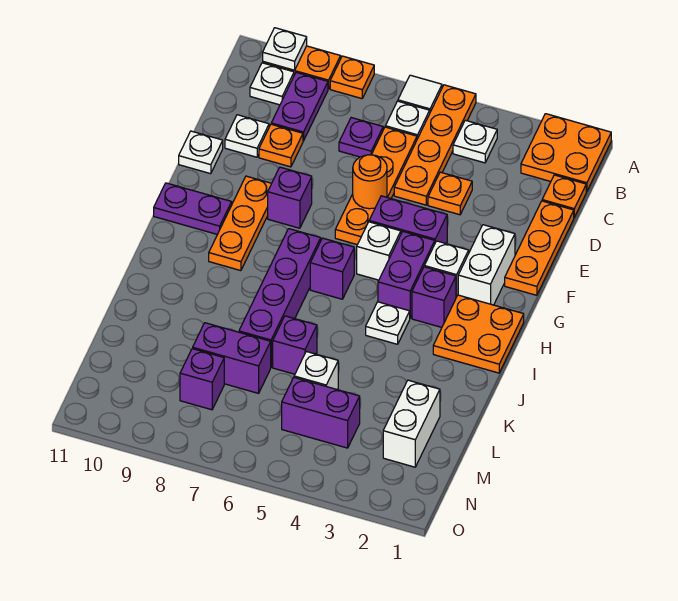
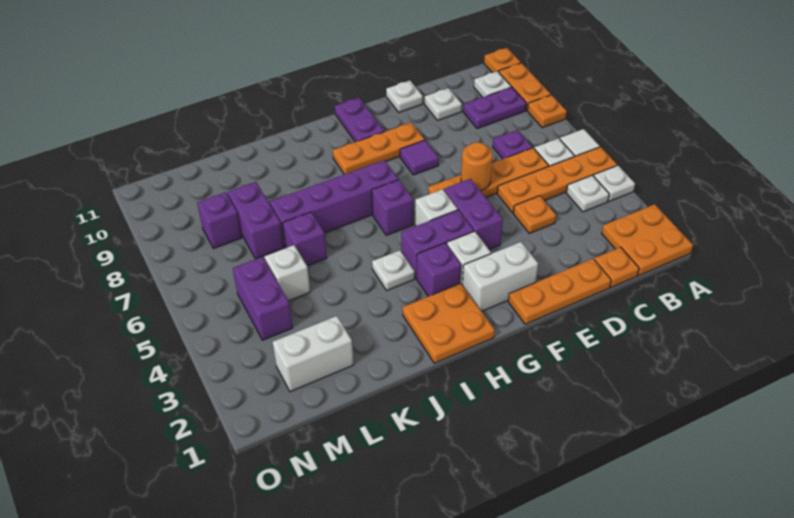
white plate A10 level 2 -> white plate A4 level 1
orange plate D9 level 1 -> orange plate A11 level 1
purple brick F8 level 1 -> purple tile F8 level 1

